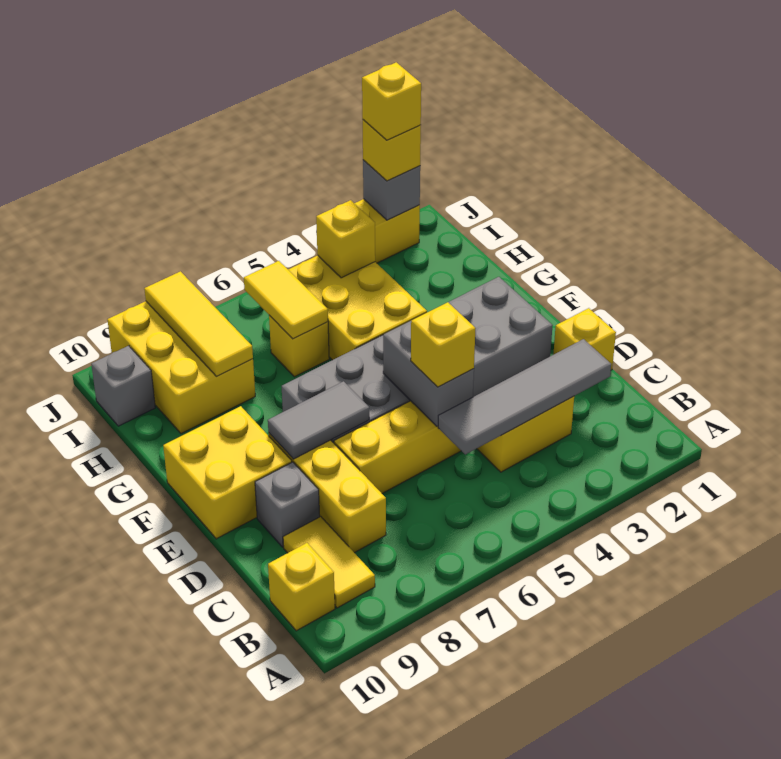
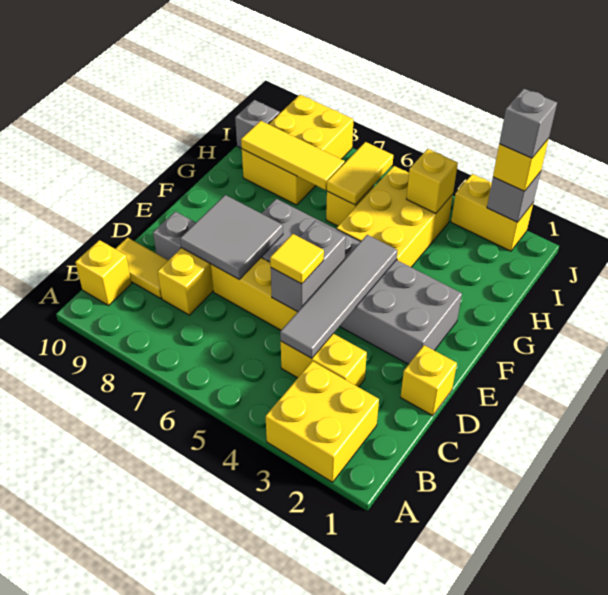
yellow tile B9:C9 level 1 -> yellow tile C9:C10 level 1
grey tile C2:C5 level 2 -> grey tile C4:F4 level 2
yellow brick D5 level 3 -> yellow tile D5 level 3
grey tile E7:E8 level 2 -> grey tile D7:E8 level 2
yellow brick E9:F10 level 1 -> yellow brick A2:B3 level 1
yellow tile H8:J8 level 2 -> yellow tile H7:H9 level 2
yellow brick J2 level 4 -> grey brick J2 level 4

